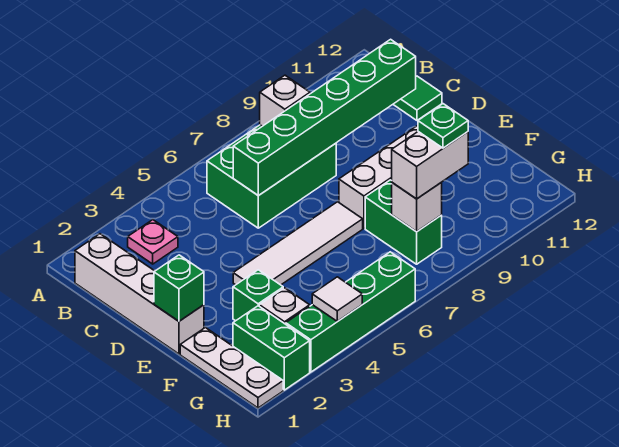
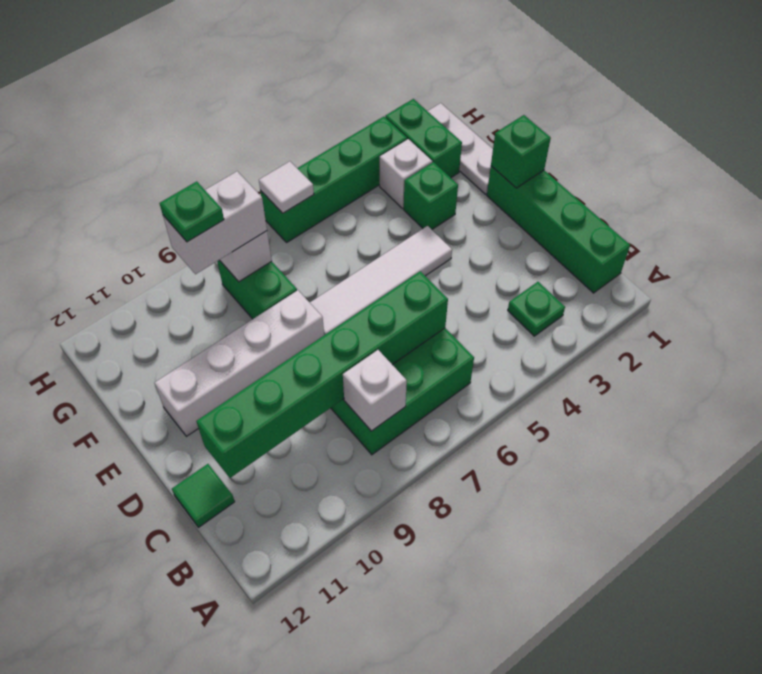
white brick B1:E1 level 1 -> green brick B1:E1 level 1
pink plate B3 level 1 -> green plate B3 level 1
white tile H4 level 2 -> white tile H6 level 2

